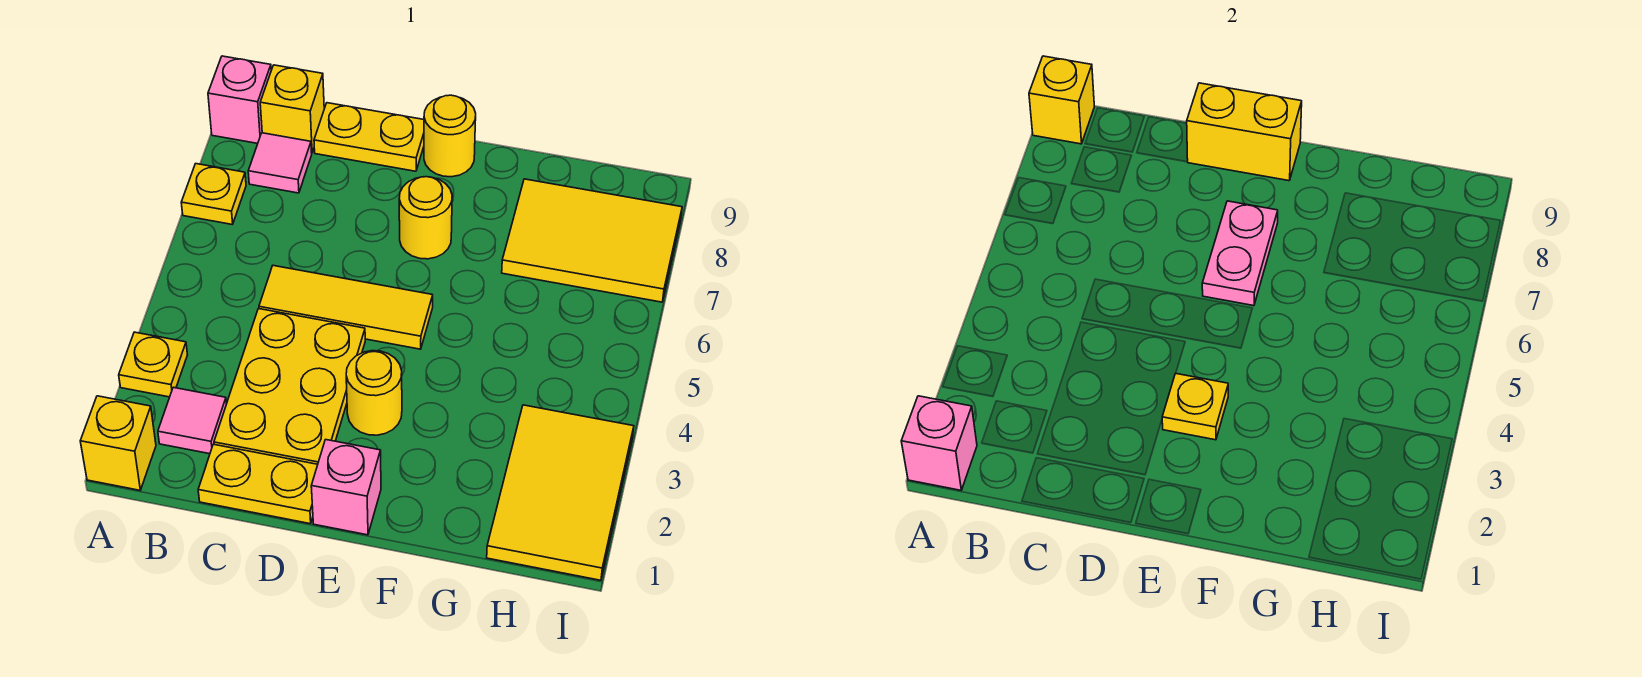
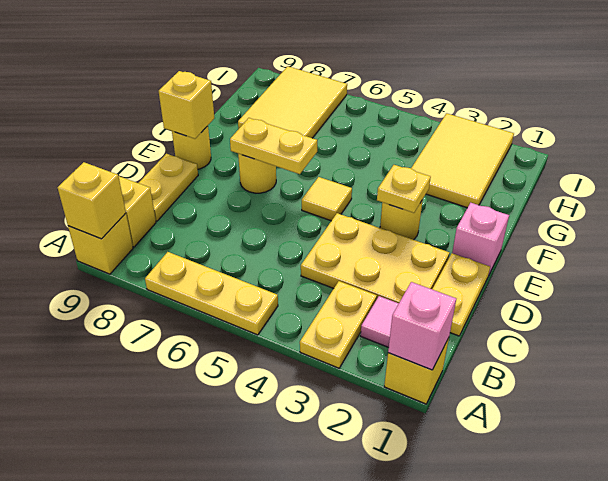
yellow plate A3 level 1 -> yellow plate A3:B3 level 1
yellow plate A7 level 1 -> yellow plate A5:A7 level 1
pink brick A9 level 1 -> yellow brick A9 level 1
pink tile B8 level 1 -> none
yellow tile C5:E5 level 1 -> yellow tile E5 level 1
yellow brick D9:E9 level 2 -> yellow brick E9 level 2
pink plate E6:E7 level 2 -> yellow plate E6:E7 level 2
yellow tile H1:I3 level 1 -> yellow tile G2:I3 level 1

